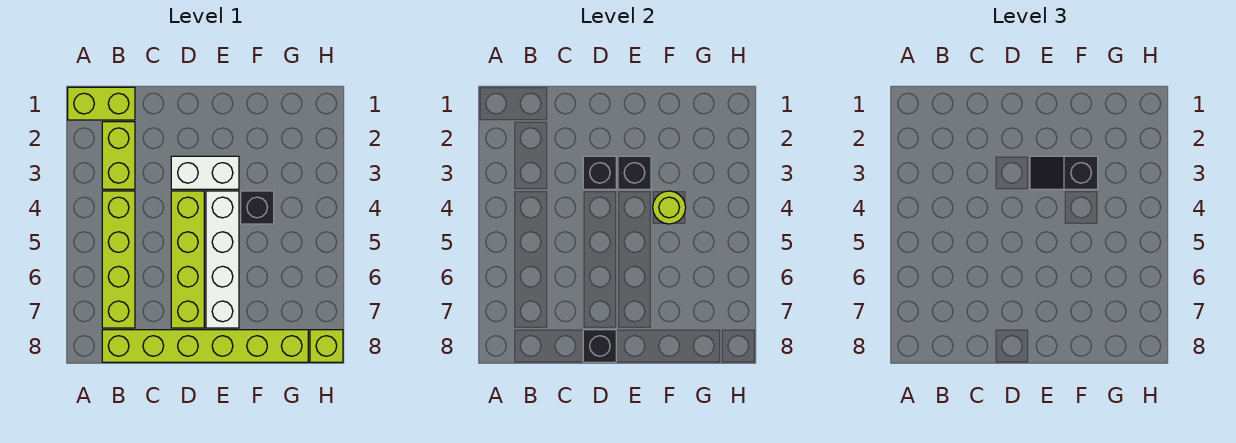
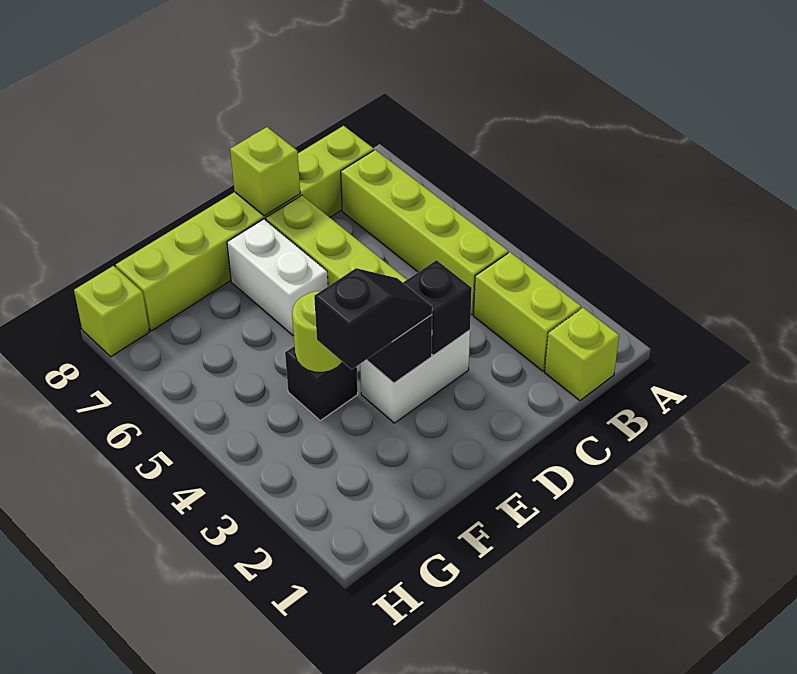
lime brick A1:B1 level 1 -> lime brick B1 level 1
black brick D8 level 2 -> lime brick D8 level 2
white brick E4:E7 level 1 -> white brick E6:E7 level 1

